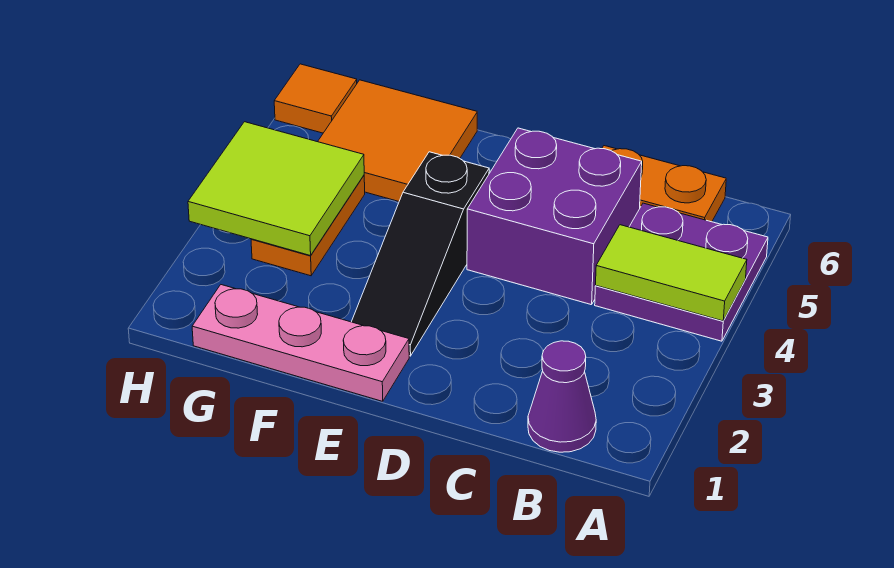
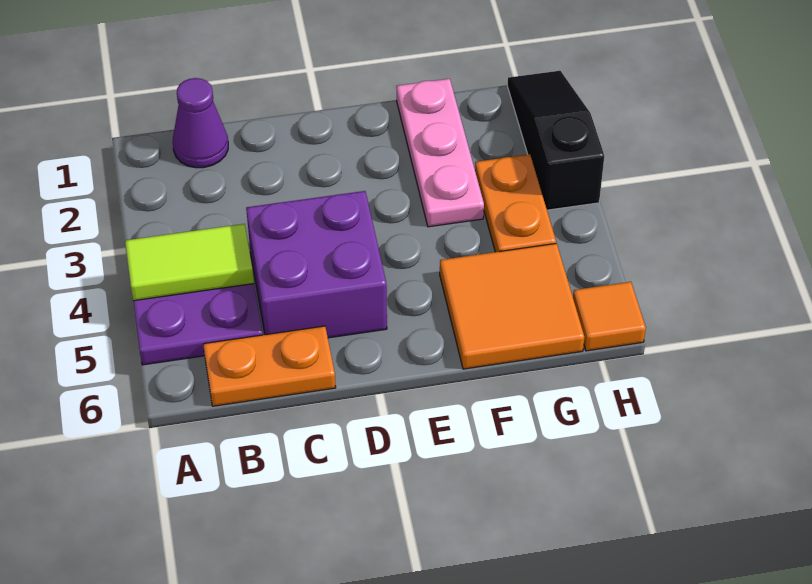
pink plate E1:G1 level 1 -> pink plate F1:F3 level 1
black slope E2:E4 level 1 top 4 -> black slope H1:H3 level 1 top 3
lime tile G3:H4 level 2 -> none

